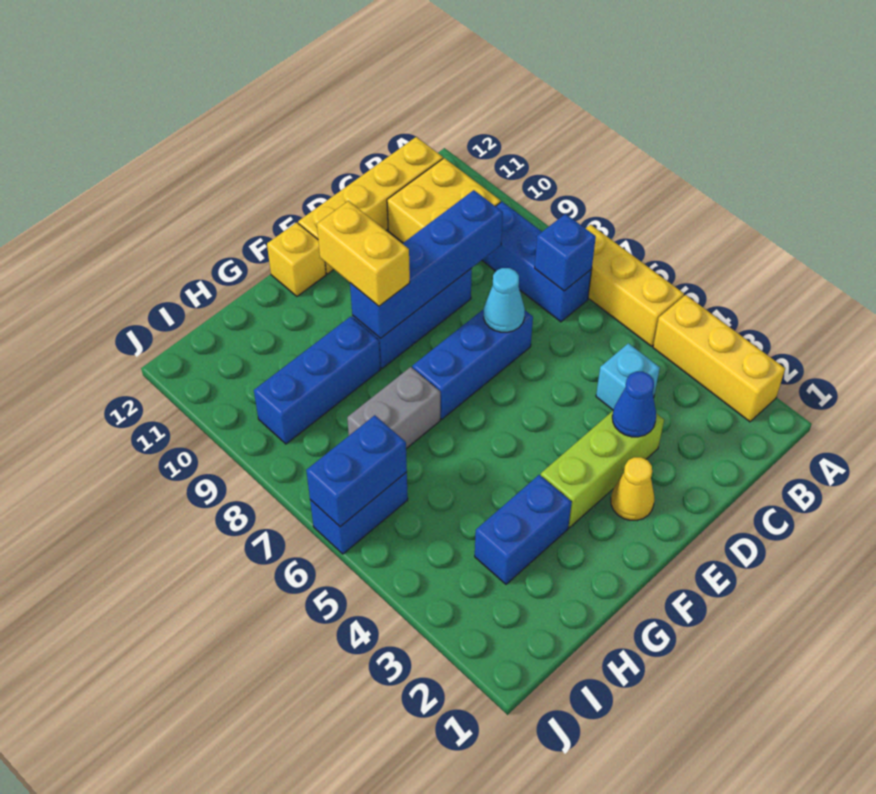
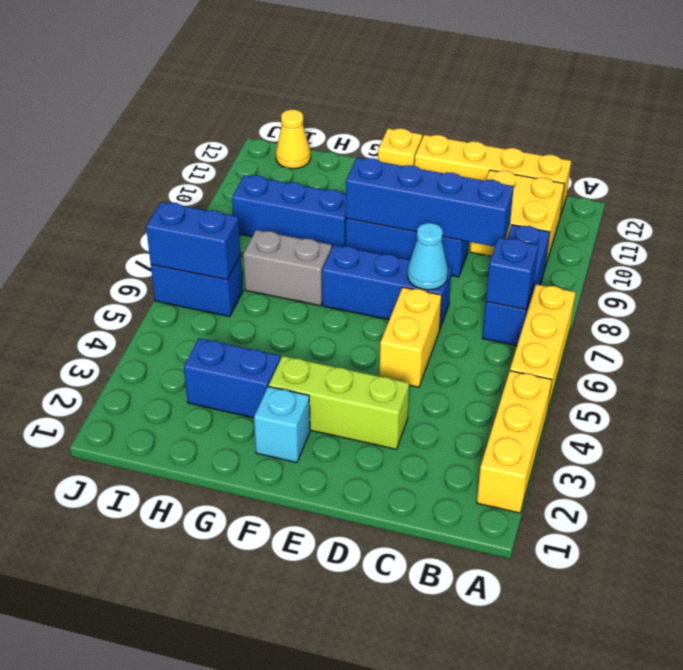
cyan brick C4 level 1 -> cyan brick F2 level 1
blue cone D3 level 2 -> none
yellow cone E2 level 1 -> yellow cone I12 level 1
yellow brick F9:F10 level 3 -> yellow brick D5:D6 level 1

